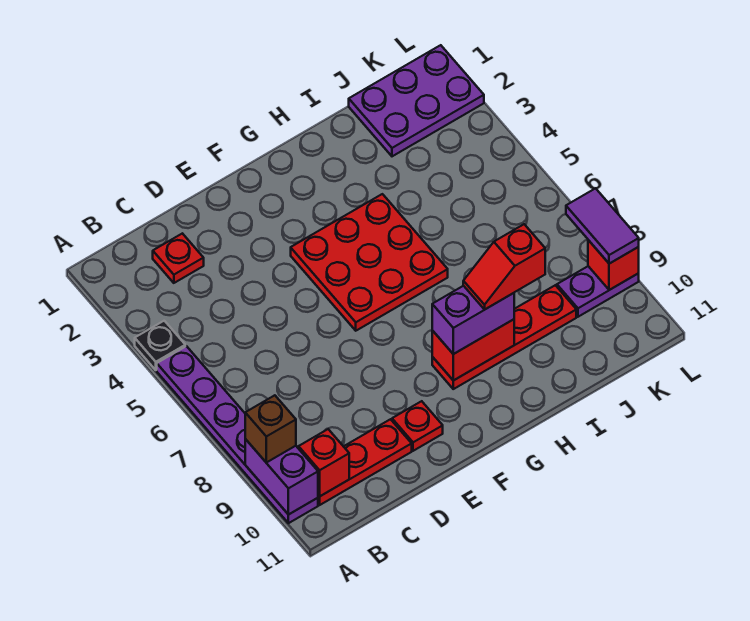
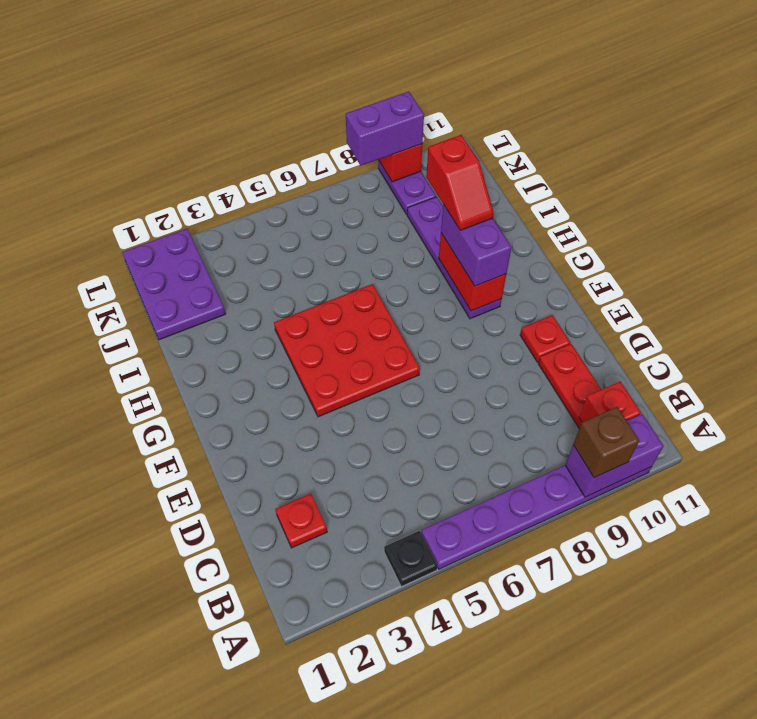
red plate G9:J9 level 1 -> purple plate G9:J9 level 1
purple tile L8:L9 level 3 -> purple brick L8:L9 level 3

